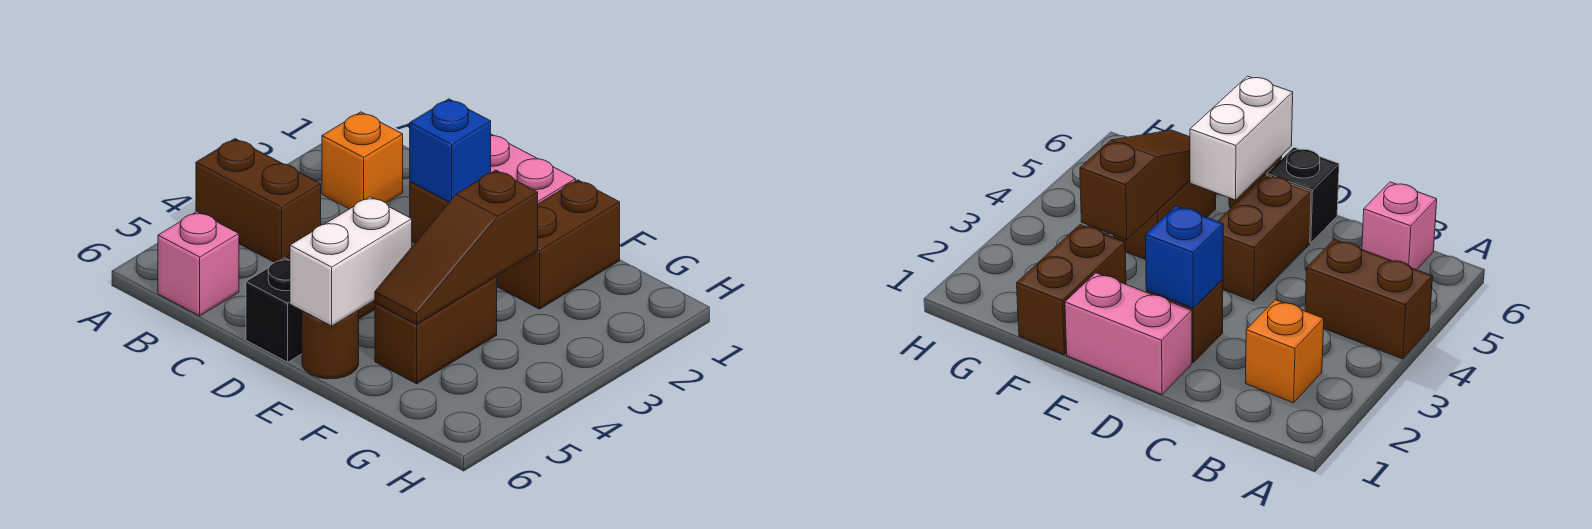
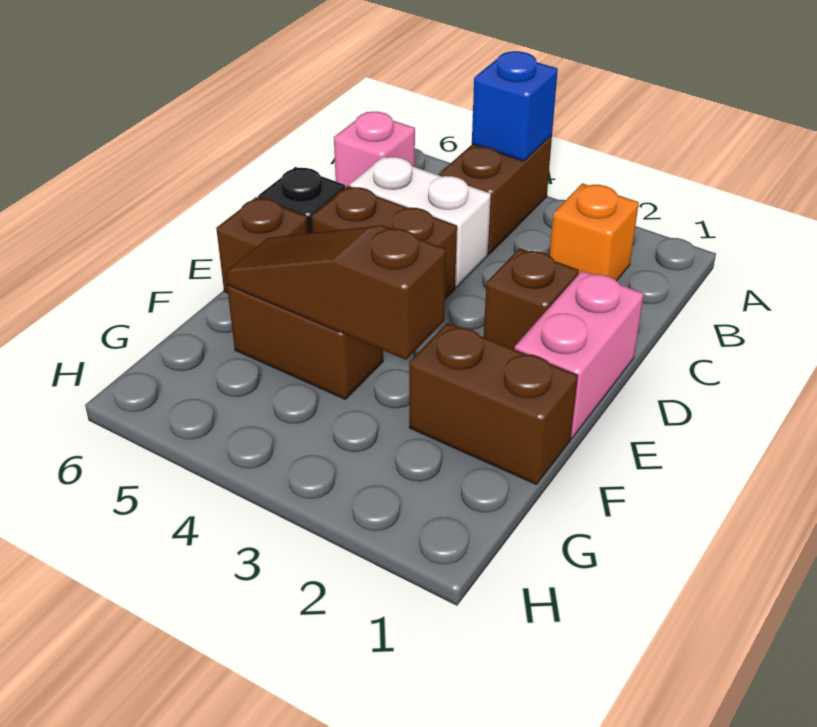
blue brick D2 level 2 -> blue brick A4 level 2
white brick E5:E6 level 2 -> white brick C4:C5 level 1
brown round brick E6 level 1 -> brown brick E6 level 1

